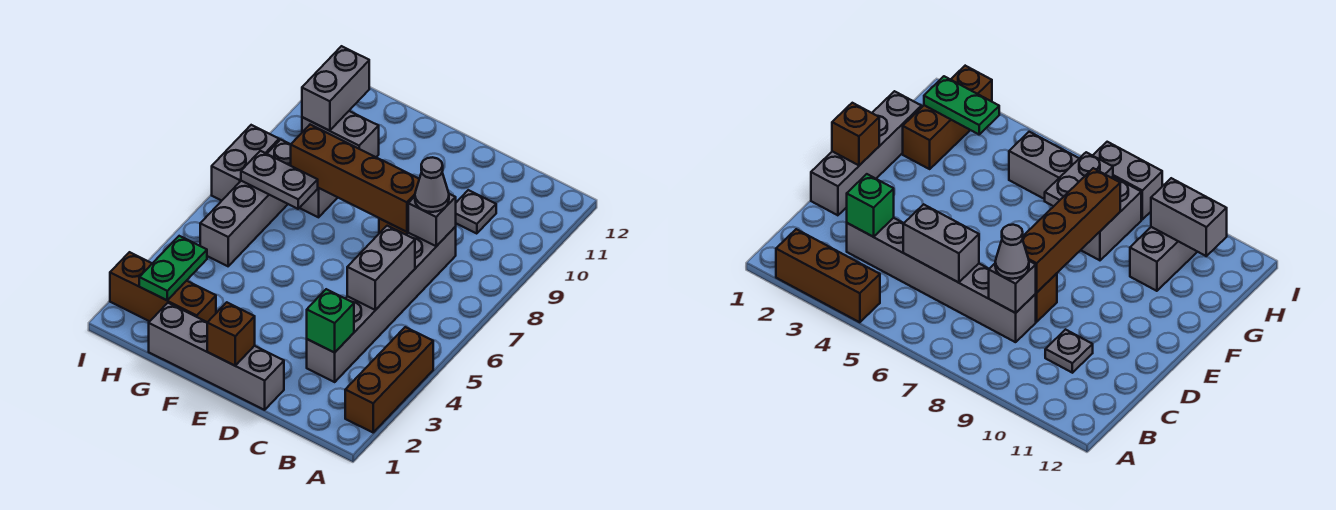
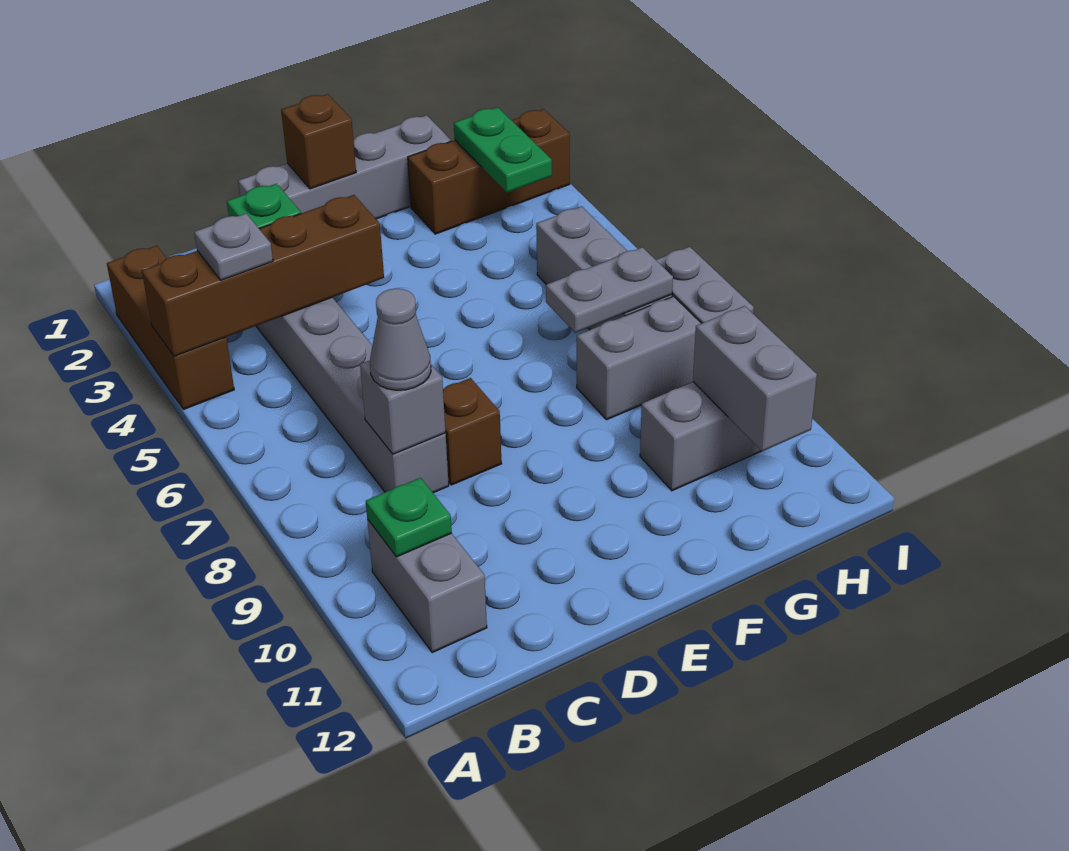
none -> green plate B10 level 2
grey brick C5:C6 level 2 -> grey brick B10:B11 level 1
grey plate C10 level 1 -> grey plate B4 level 3
brown brick D8:G8 level 2 -> brown brick A4:D4 level 2

